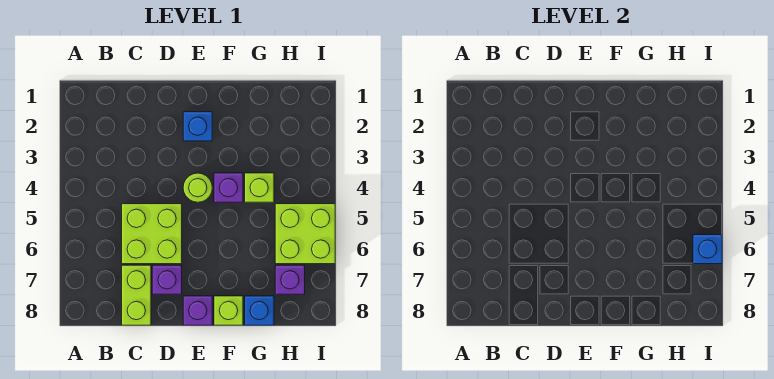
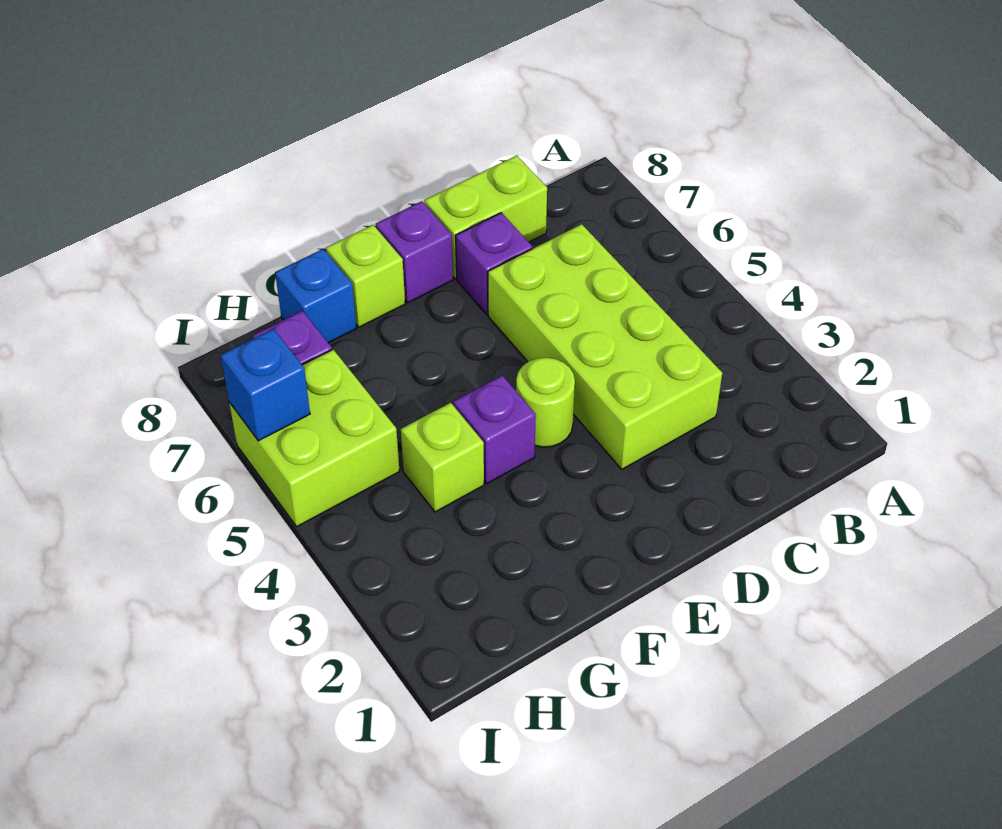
lime brick C5:D6 level 1 -> lime brick C3:D6 level 1
lime brick C7:C8 level 1 -> lime brick C8:D8 level 1
blue brick E2 level 1 -> none

